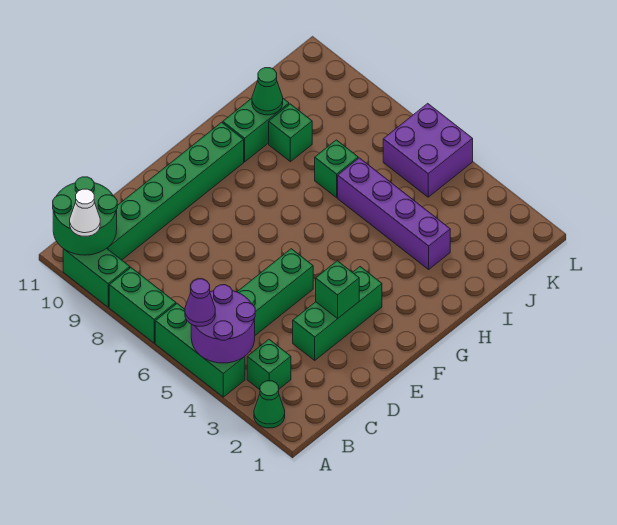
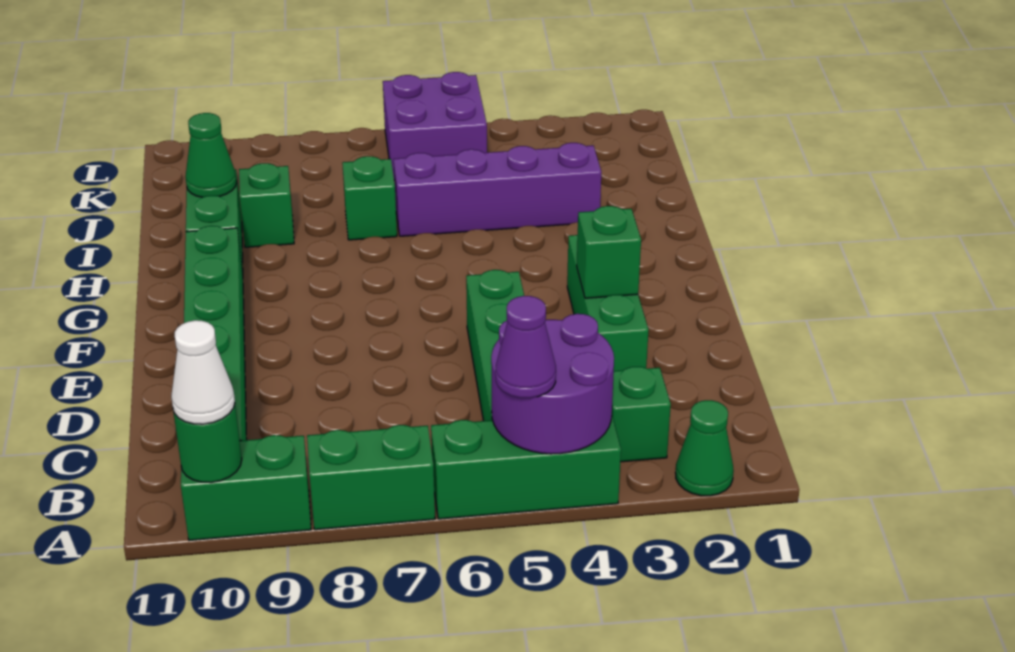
green round brick A10:B11 level 2 -> green round brick A10 level 2

